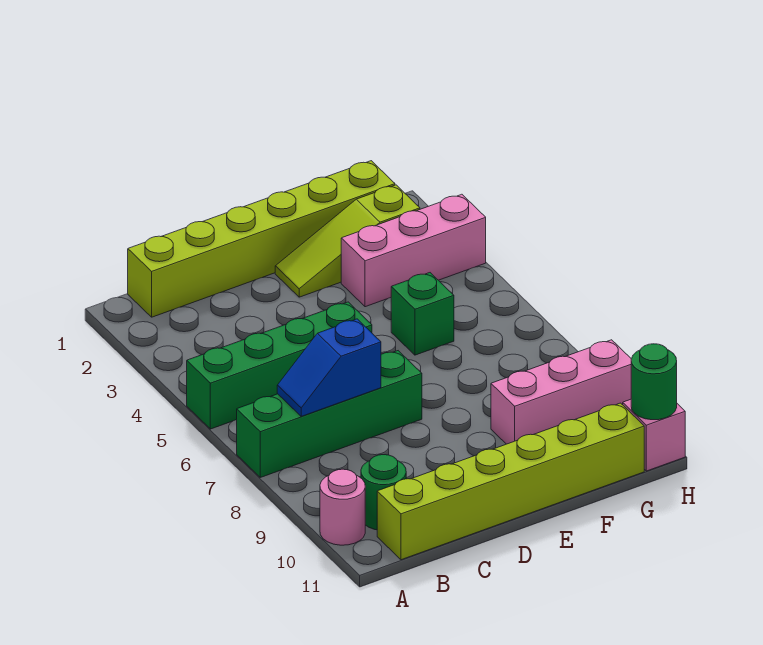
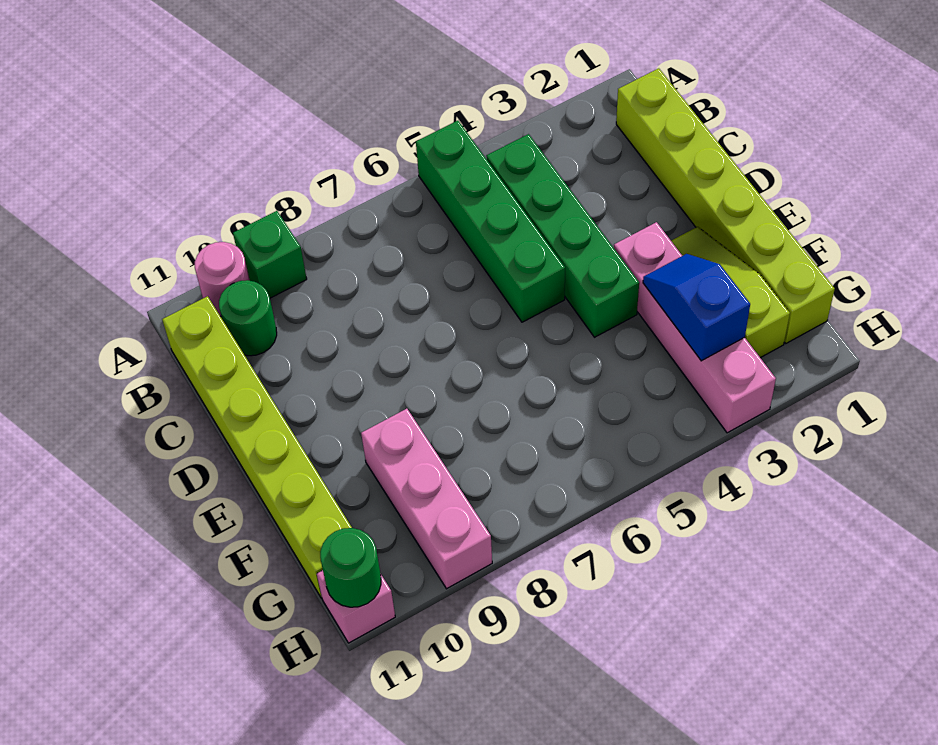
green brick A7:D7 level 1 -> green brick B4:E4 level 1
blue slope B7:C7 level 2 top C -> blue slope F3:G3 level 2 top G
pink brick F3:H3 level 1 -> pink brick E3:H3 level 1
green brick F5 level 1 -> green brick A9 level 1

